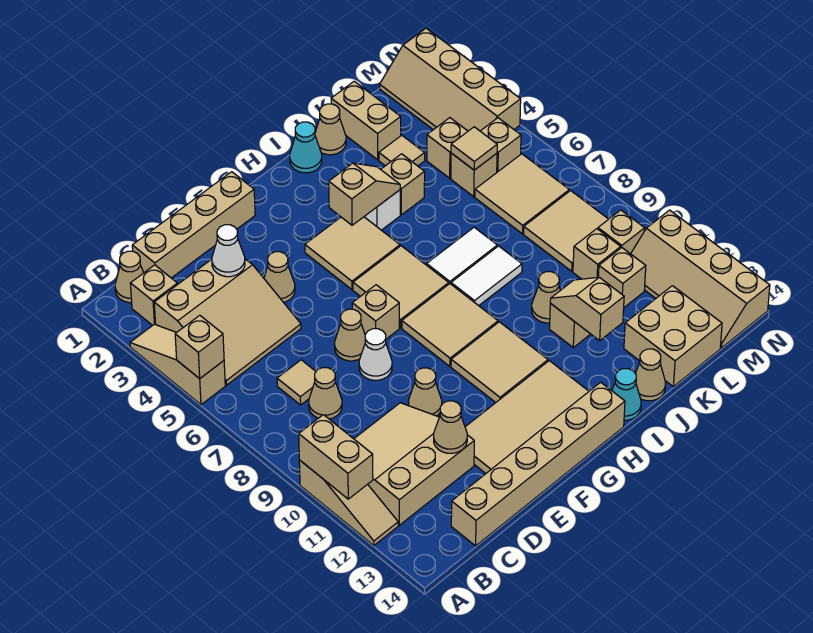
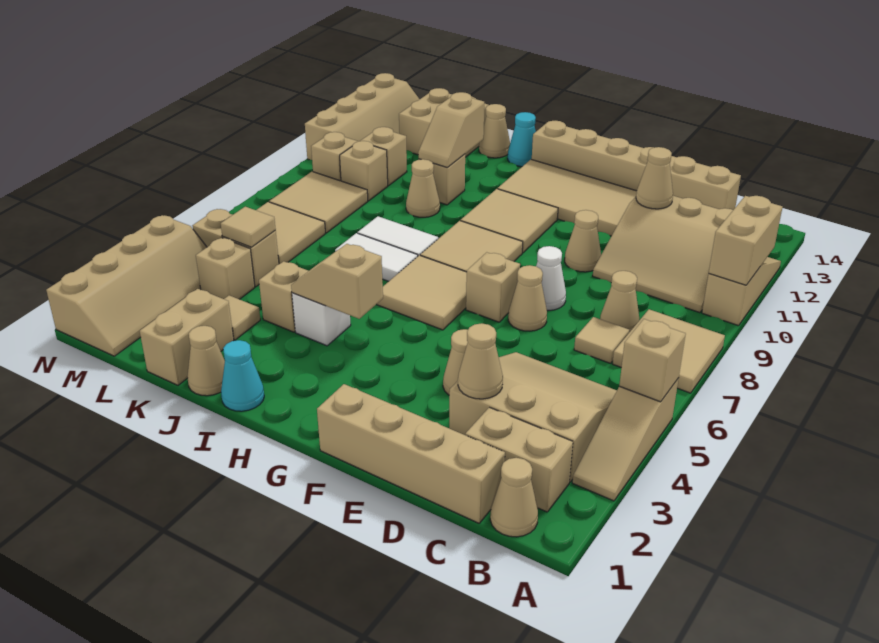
tan brick B2 level 1 -> tan brick B2:C2 level 1
white cone D3 level 2 -> tan cone D3 level 2
tan tile G4:H5 level 1 -> tan tile A7:B8 level 1

